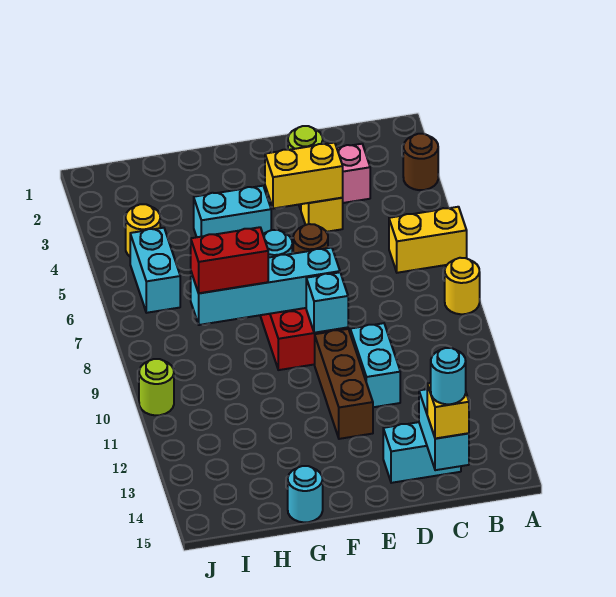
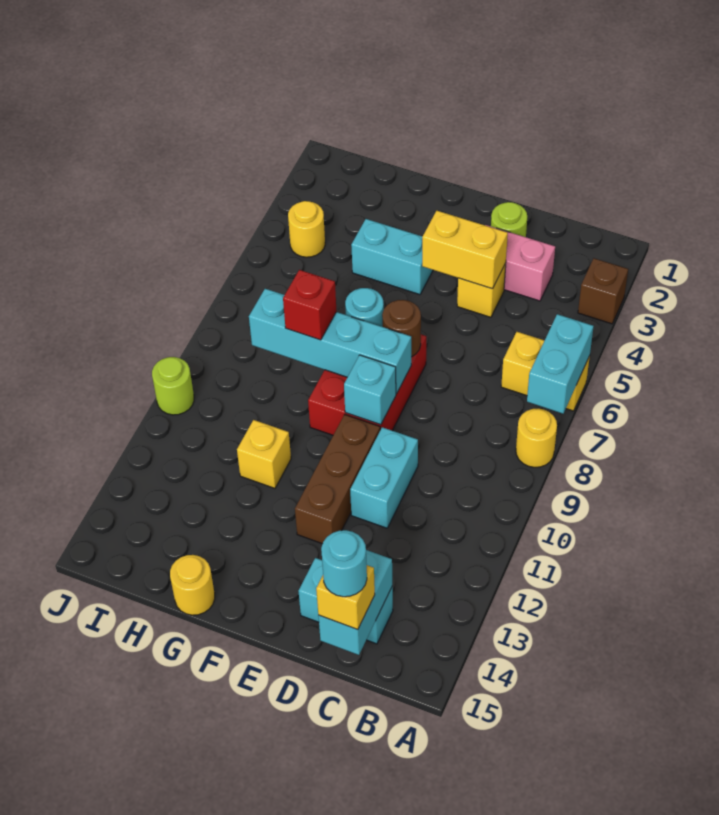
brown round brick A3 level 1 -> brown brick A3 level 1
red brick G8:H8 level 3 -> red brick G8 level 3
none -> yellow brick G11 level 1
cyan round brick G15 level 1 -> yellow round brick G15 level 1
cyan brick I5:I6 level 1 -> cyan brick A6:A7 level 2

